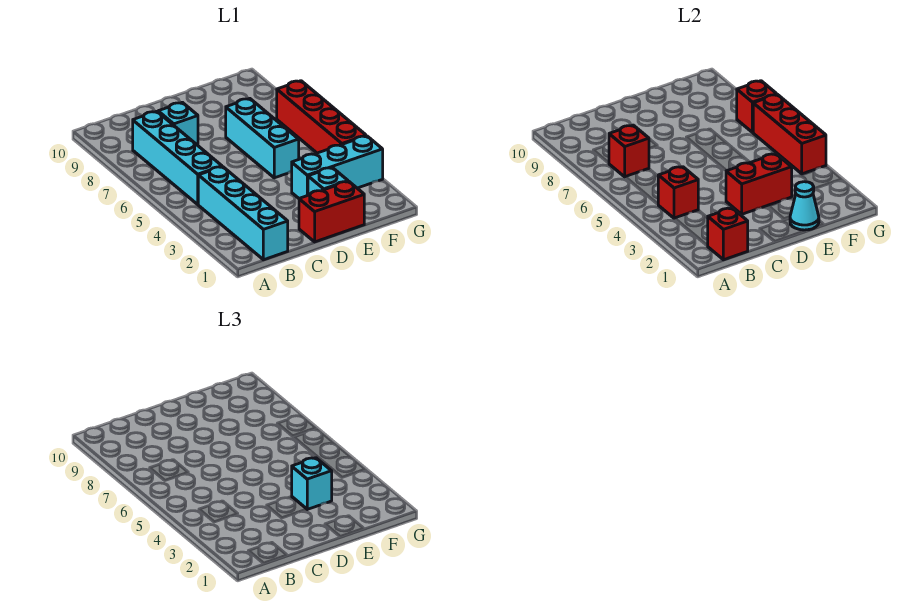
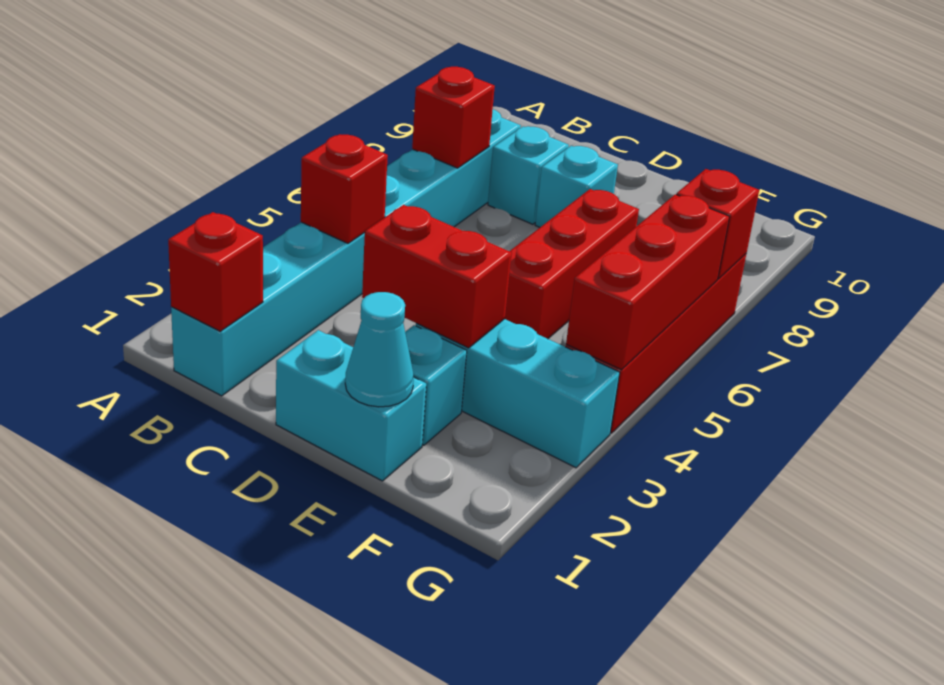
red brick D1:E1 level 1 -> cyan brick D1:E1 level 1
cyan brick E3 level 3 -> cyan brick D8 level 1
cyan brick E5:E7 level 1 -> red brick E5:E7 level 1

